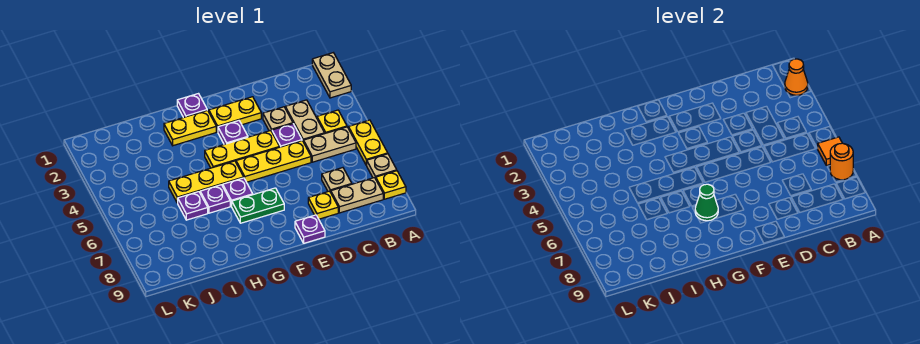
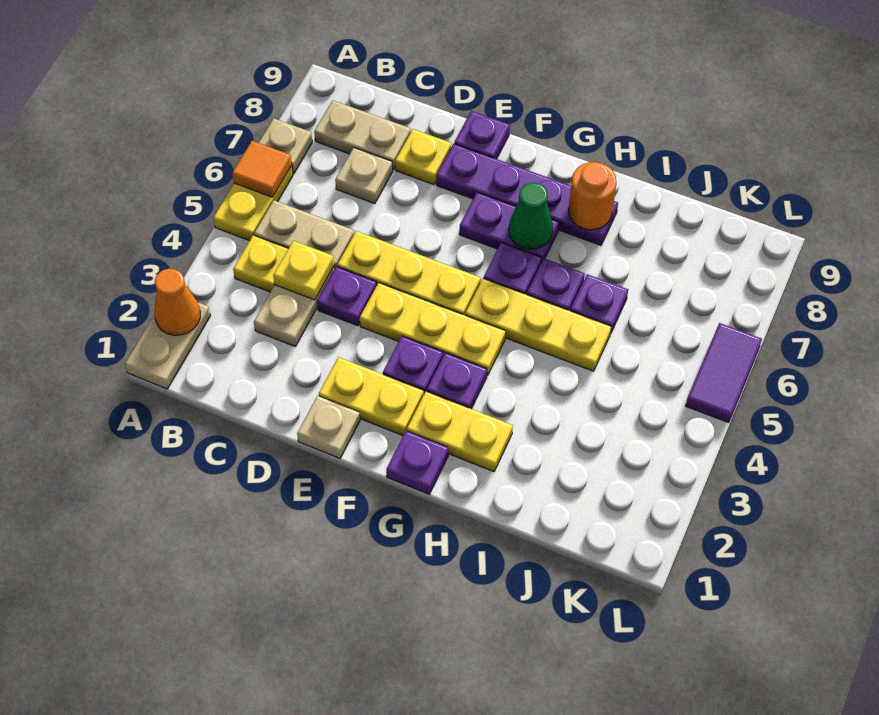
orange round brick A7 level 2 -> orange round brick H8 level 2
yellow plate A8 level 1 -> yellow plate C4 level 2
tan plate D3 level 1 -> tan plate E1 level 1
none -> purple plate E8:H8 level 1
green plate F7:G7 level 1 -> purple plate F7:G7 level 1
none -> purple plate G3 level 1
none -> purple tile L5:L6 level 1

